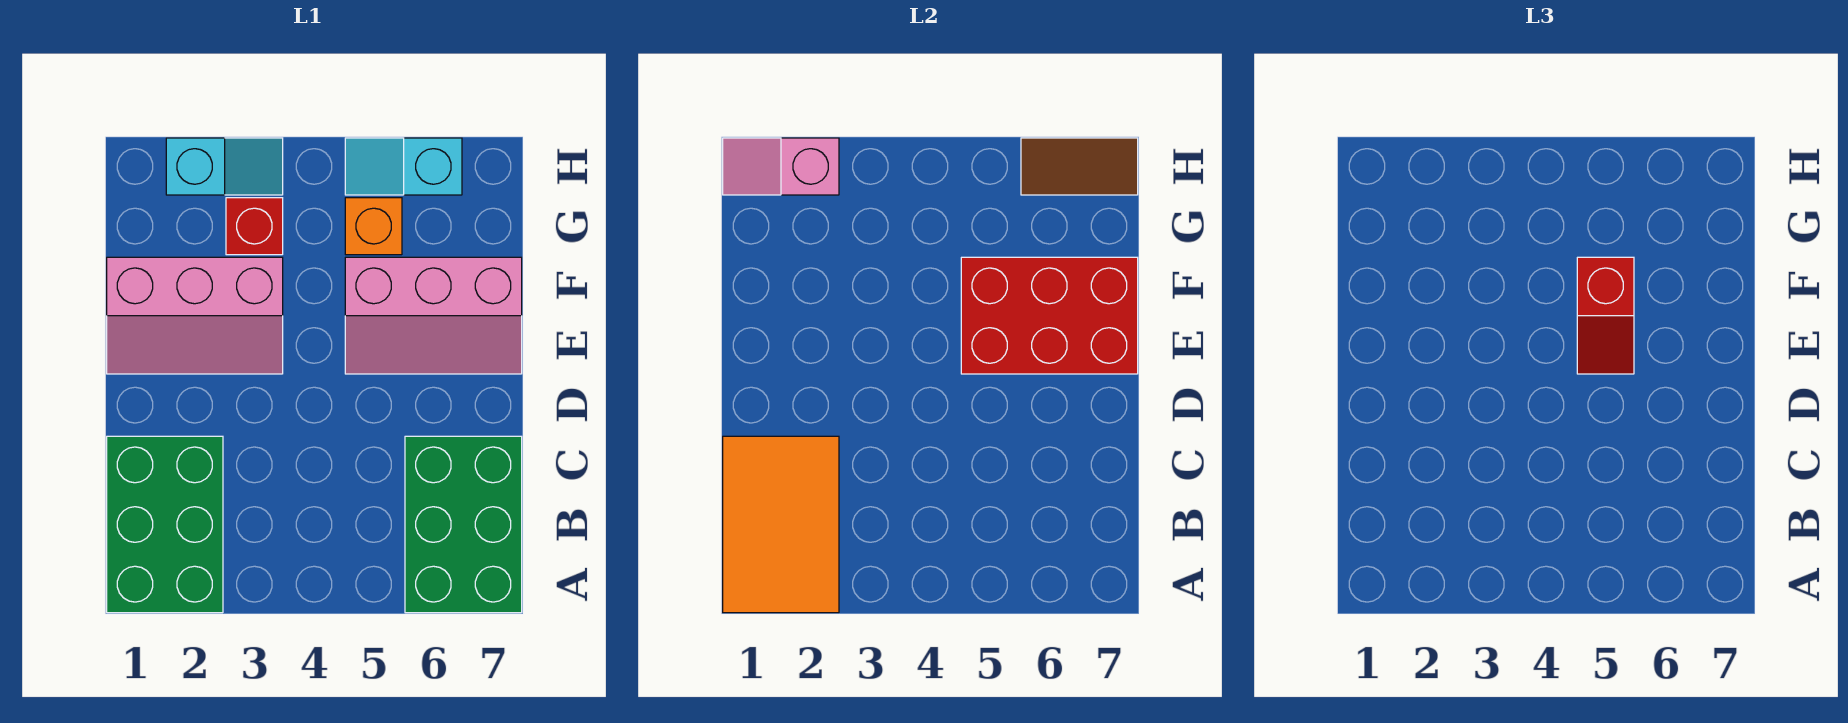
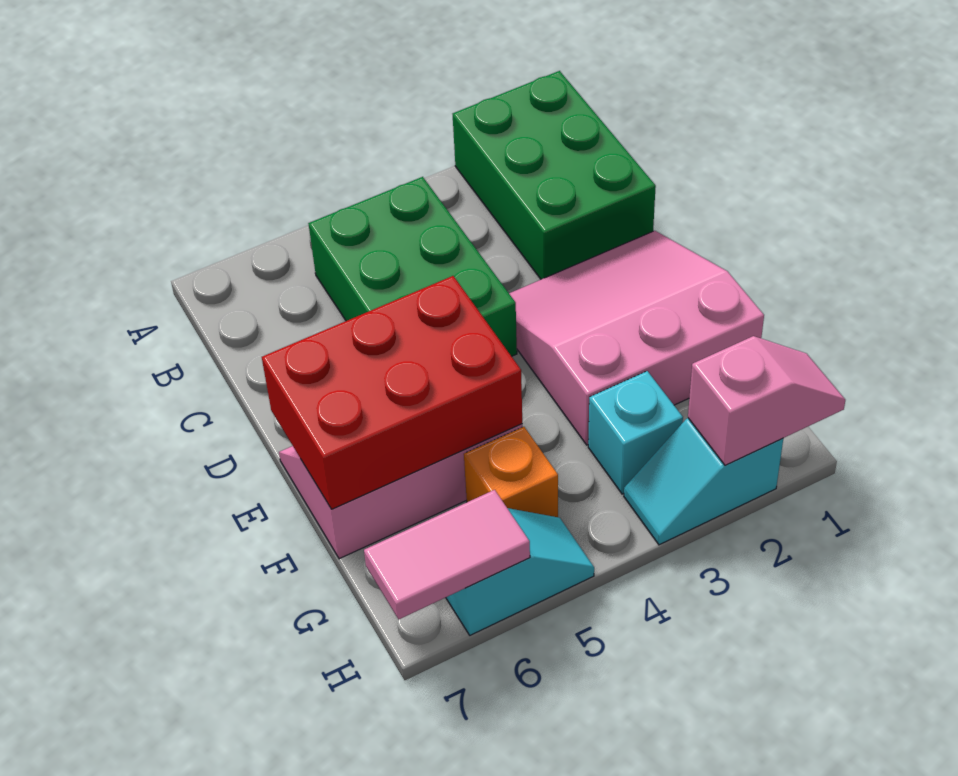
orange tile A1:C2 level 2 -> none
green brick A6:C7 level 1 -> green brick B4:D5 level 1
pink slope E1:F3 level 1 top F -> pink slope D1:F3 level 1 top F
red slope E5:F5 level 3 top F -> none
red brick G3 level 1 -> cyan brick G3 level 1
brown tile H6:H7 level 2 -> pink tile H6:H7 level 2

